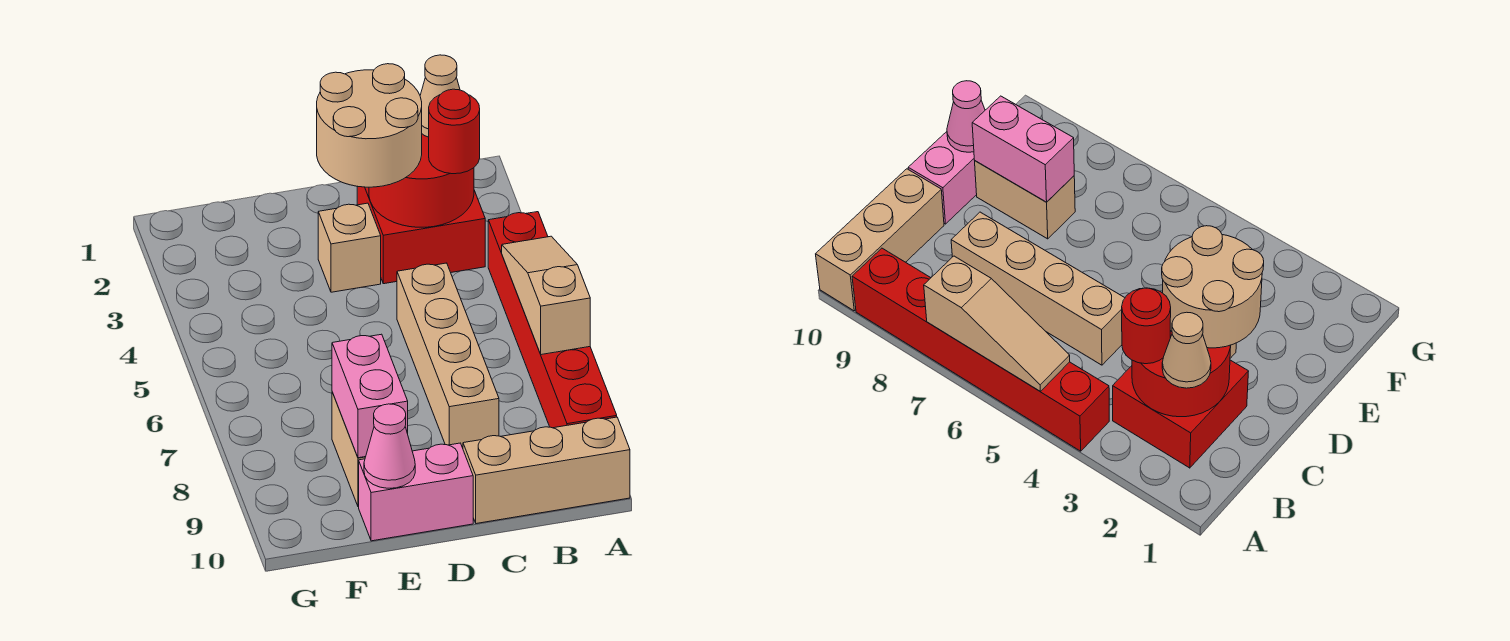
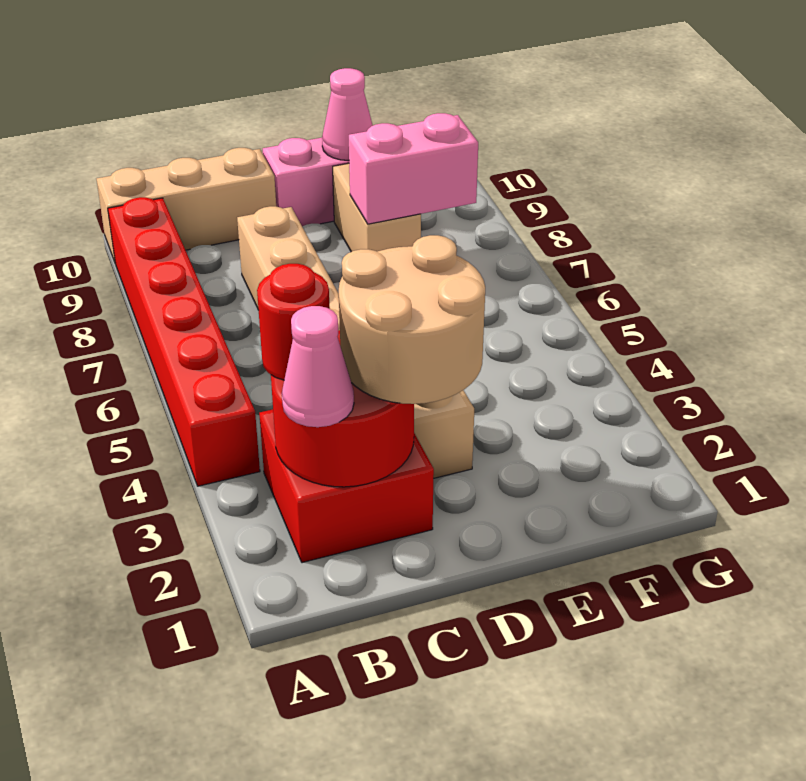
tan slope A5:A7 level 2 top 7 -> none
tan cone B2 level 3 -> pink cone B2 level 3
pink brick E8:E9 level 2 -> pink brick E8:F8 level 2

